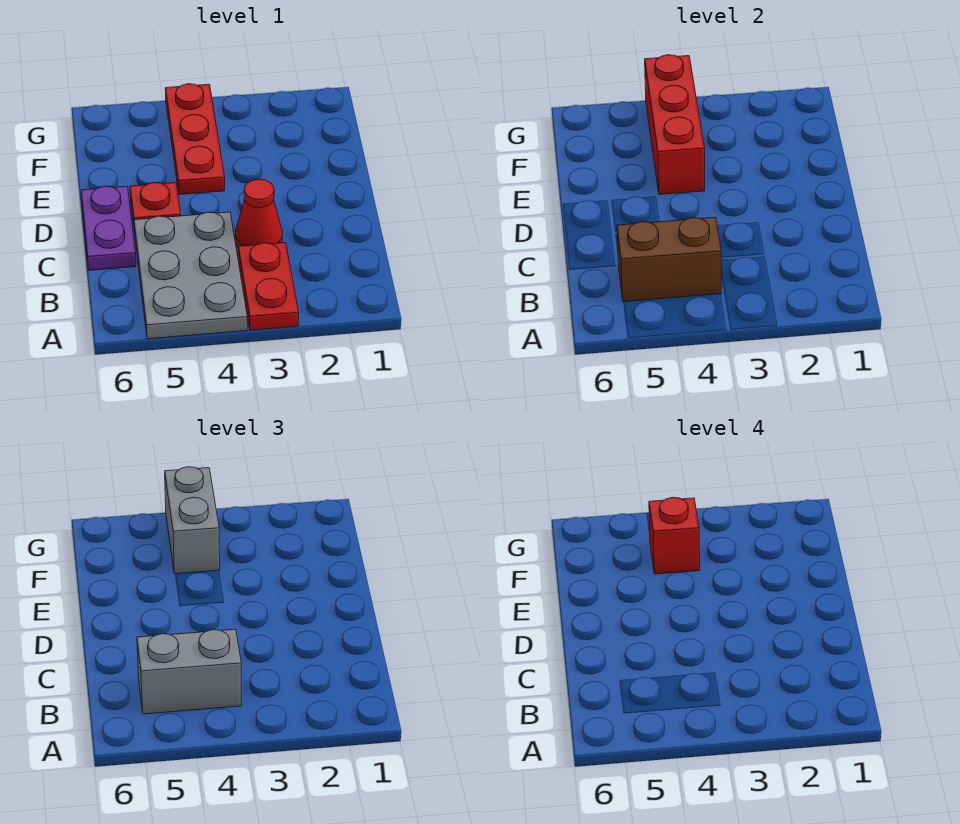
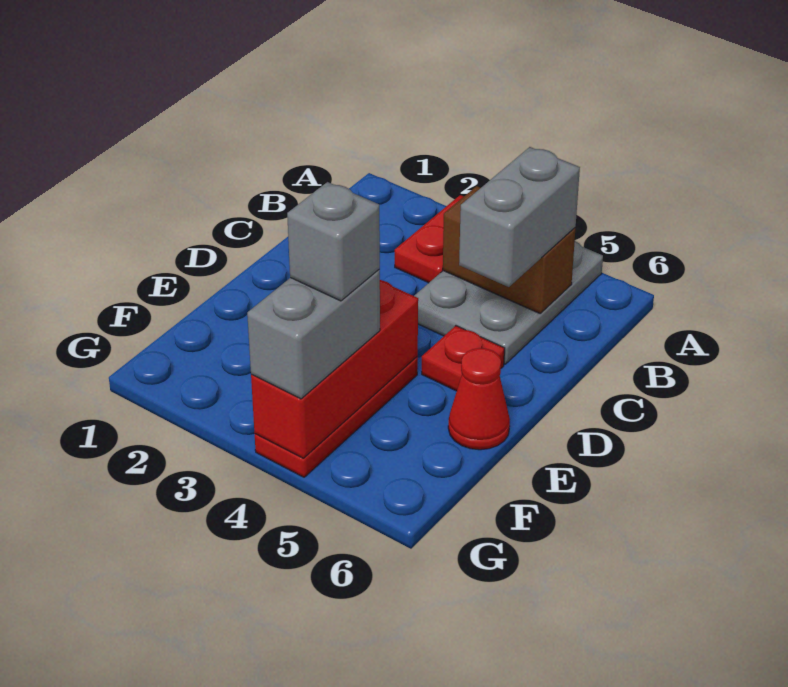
grey brick B4:B5 level 3 -> grey brick B5:C5 level 3
red cone C3 level 1 -> red cone E6 level 1
purple plate C6:D6 level 1 -> none
red brick F4 level 4 -> grey brick F4 level 4

